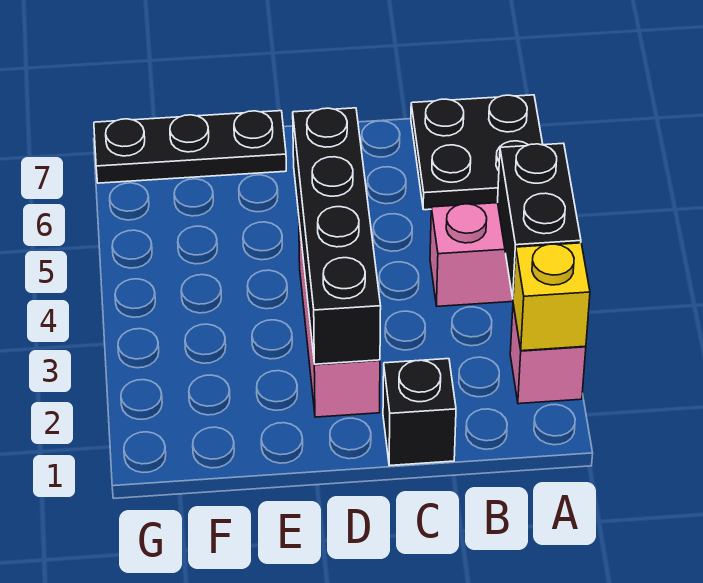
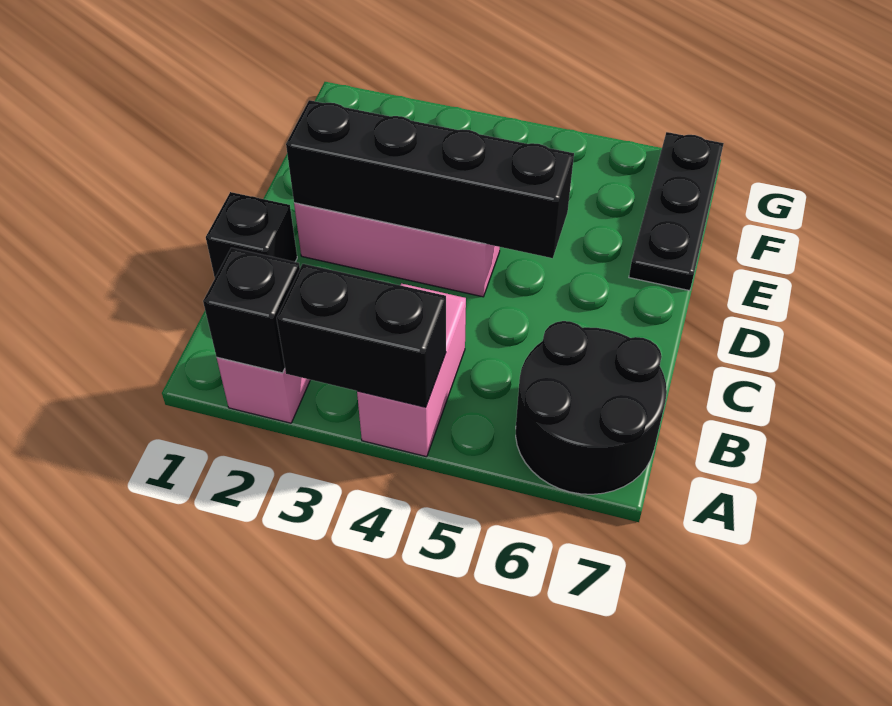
yellow brick A2 level 2 -> black brick A2 level 2
black plate A6:B7 level 1 -> black round brick A6:B7 level 1

